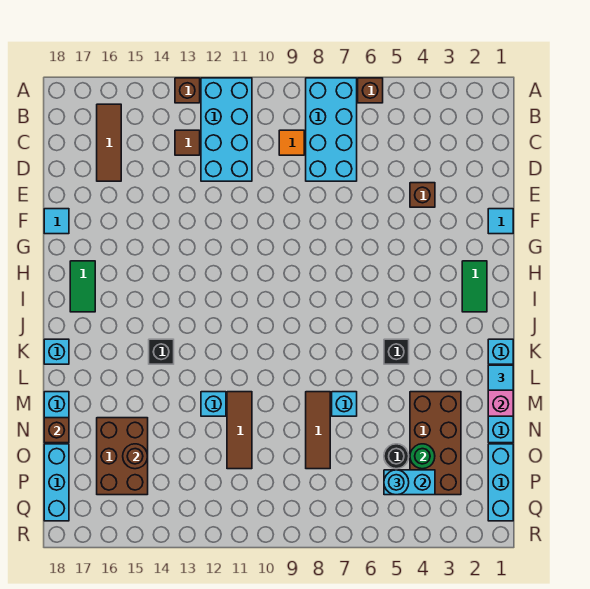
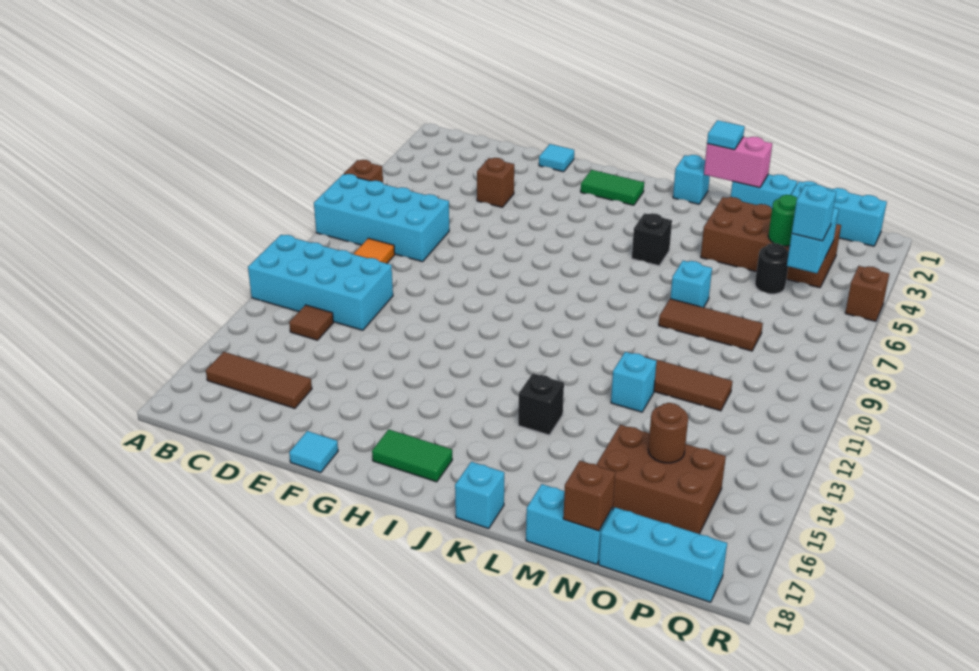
brown brick A13 level 1 -> brown brick R5 level 1
cyan round brick P5 level 3 -> cyan brick P5 level 3

